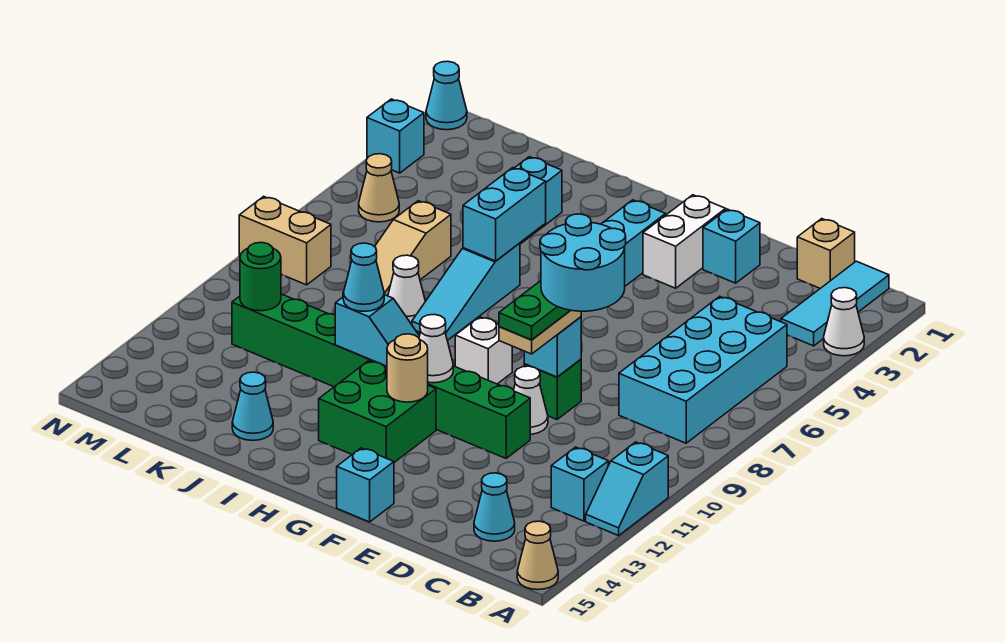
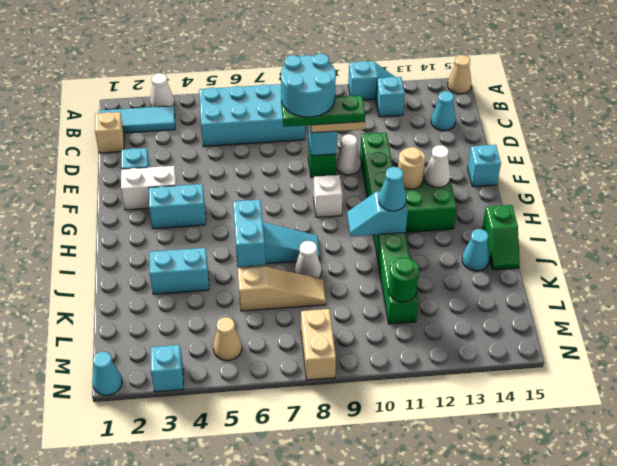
white cone G11 level 2 -> white cone G13 level 2
cyan slope H11:I11 level 2 top I -> cyan slope I10:I11 level 2 top 11
cyan brick I5:I6 level 2 -> cyan brick I6:J6 level 2
none -> green slope I15:J15 level 1 top I

